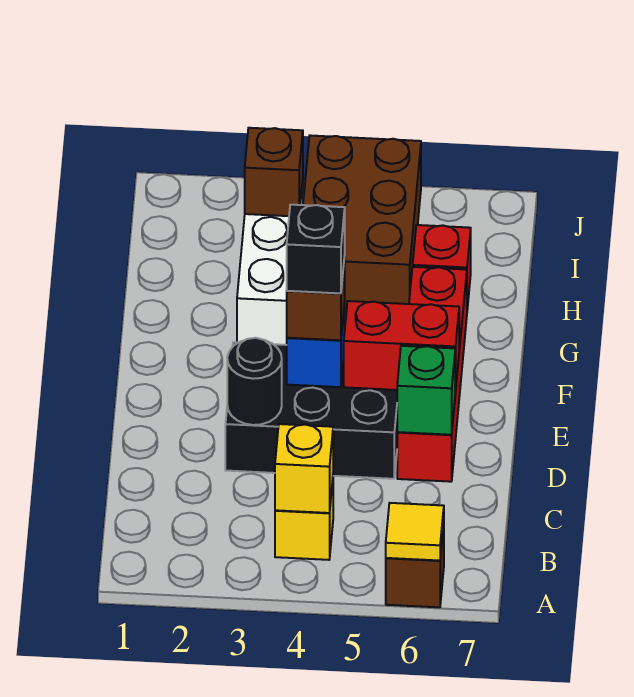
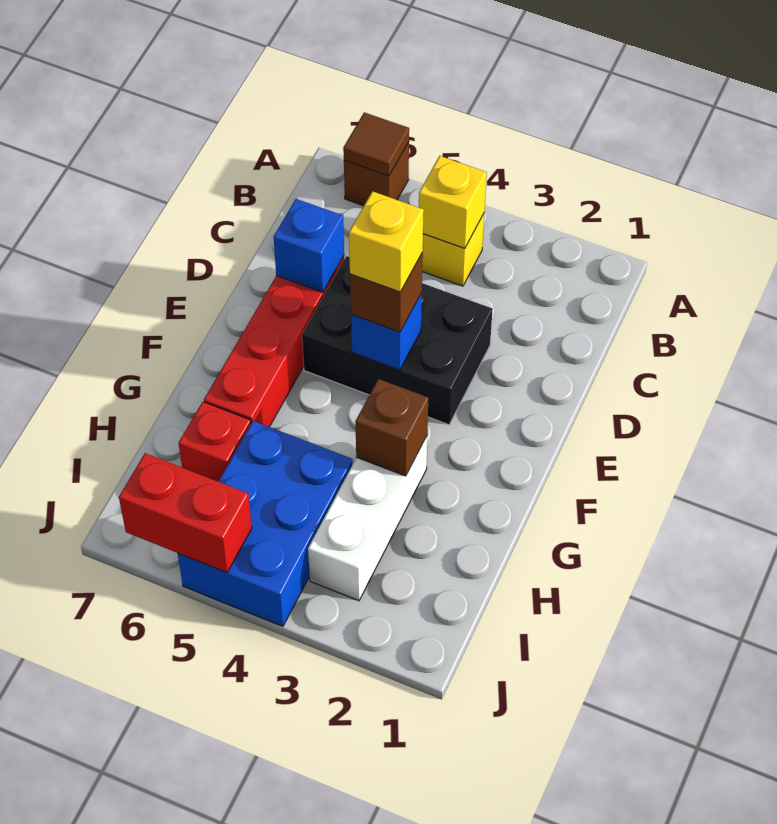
yellow tile A6 level 2 -> brown tile A6 level 2
black round brick D3 level 2 -> none
green brick D6 level 2 -> blue brick D6 level 2
black brick E4 level 4 -> yellow brick E4 level 4
red brick E5:E6 level 2 -> red brick J5:J6 level 2
brown brick H4:J5 level 1 -> blue brick H4:J5 level 1
brown brick I3 level 2 -> brown brick G3 level 2

